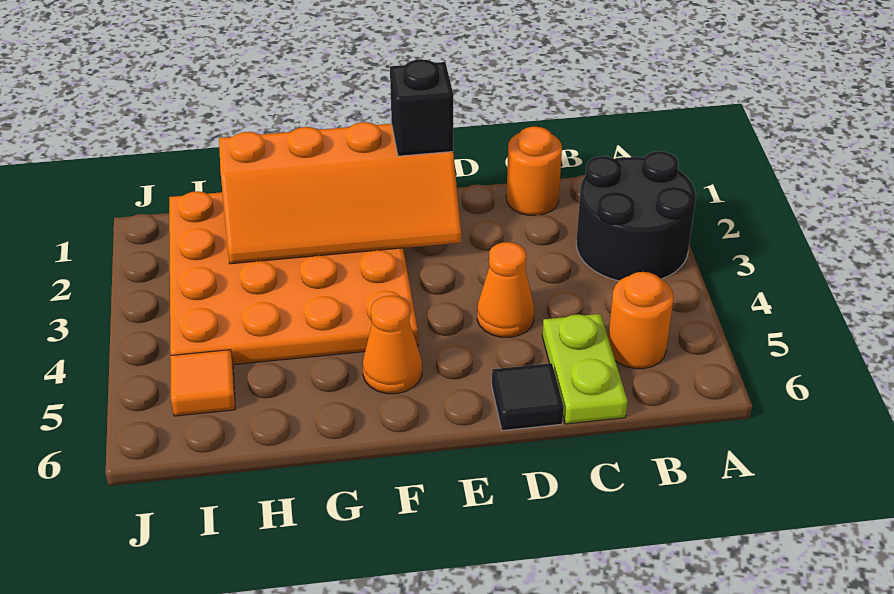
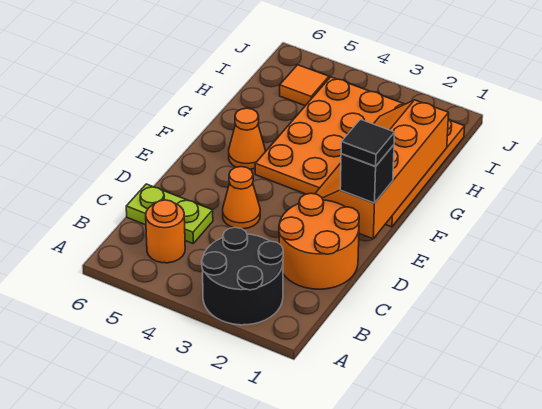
orange round brick C1 level 1 -> orange round brick C1:D2 level 1
black tile D6 level 1 -> black tile E1 level 4

